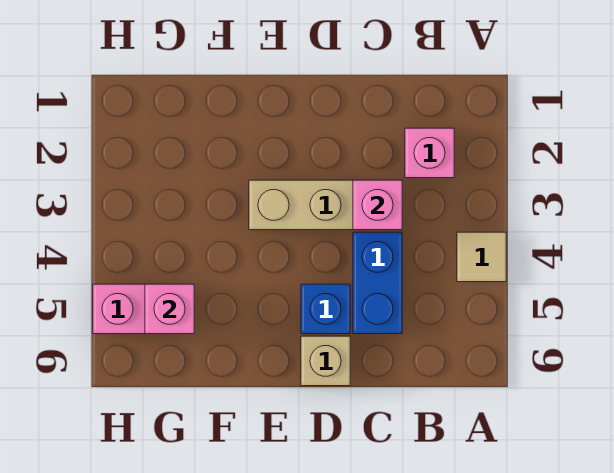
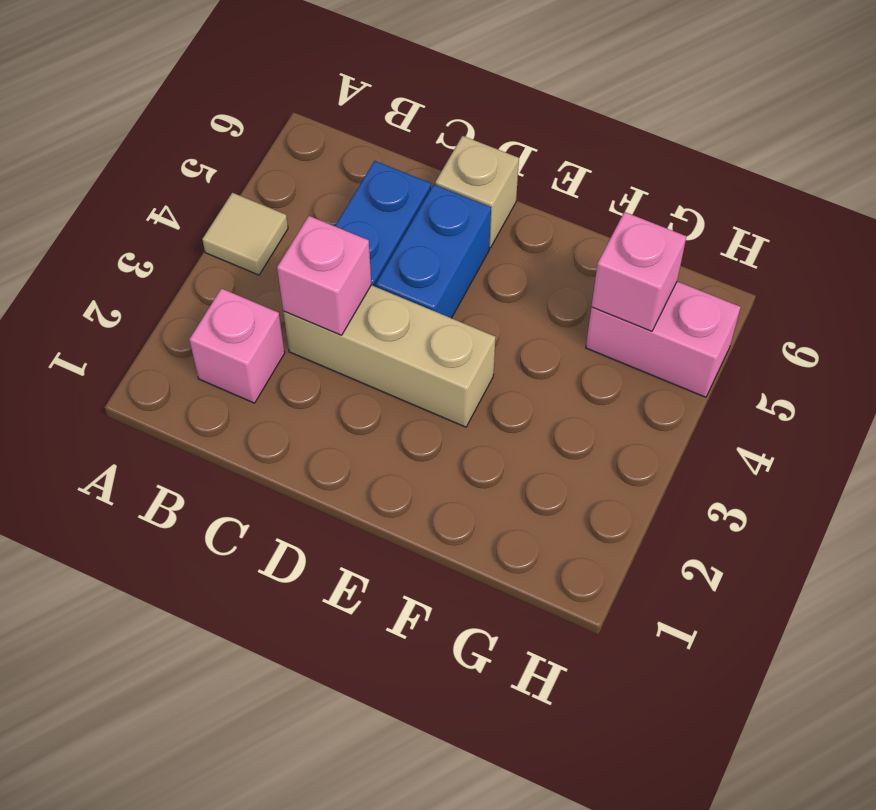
blue brick D5 level 1 -> blue brick D4:D5 level 1

